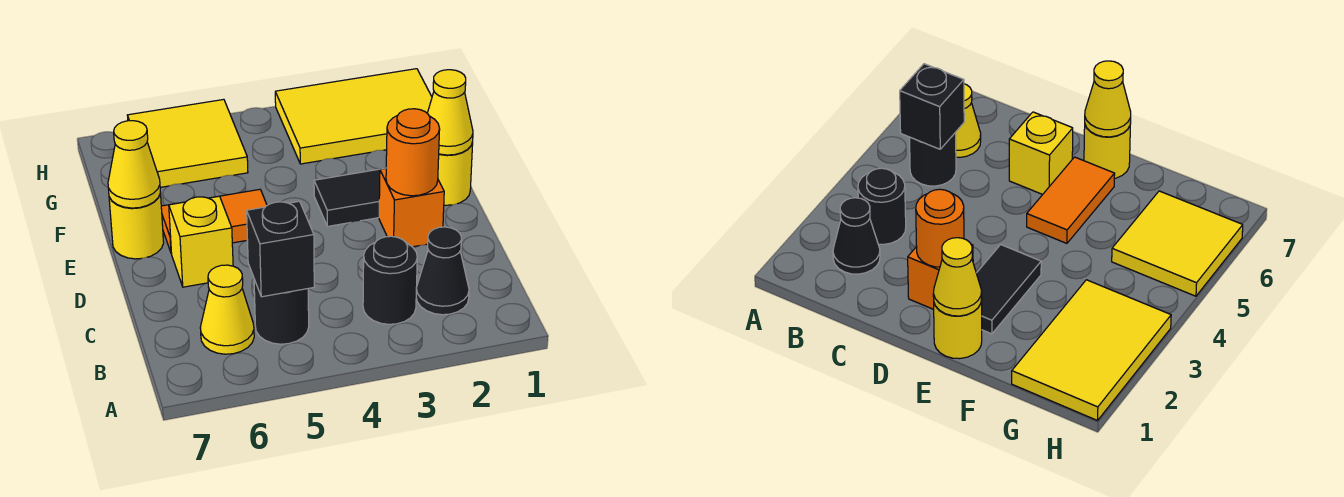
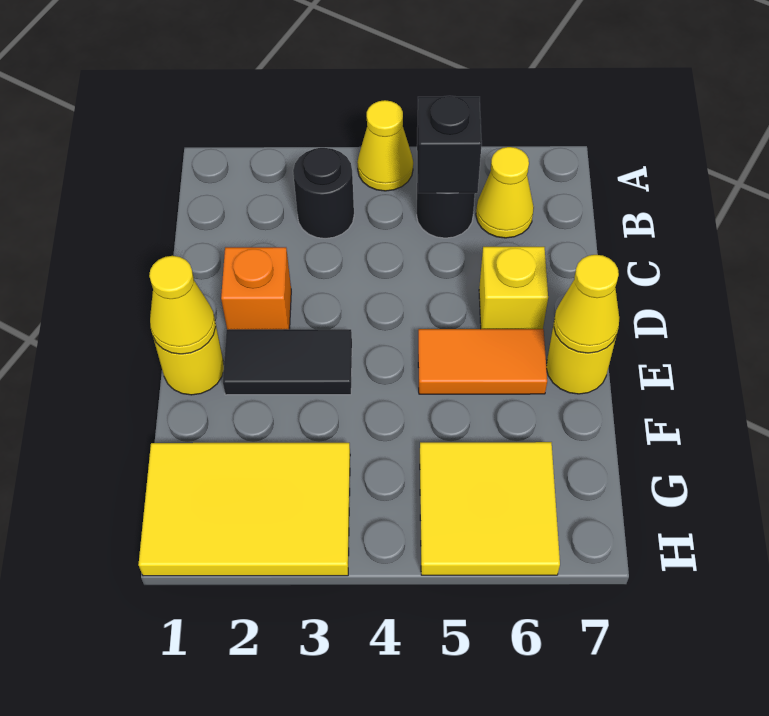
none -> yellow cone A4 level 1
black cone B2 level 1 -> none
orange round brick D2 level 2 -> none

